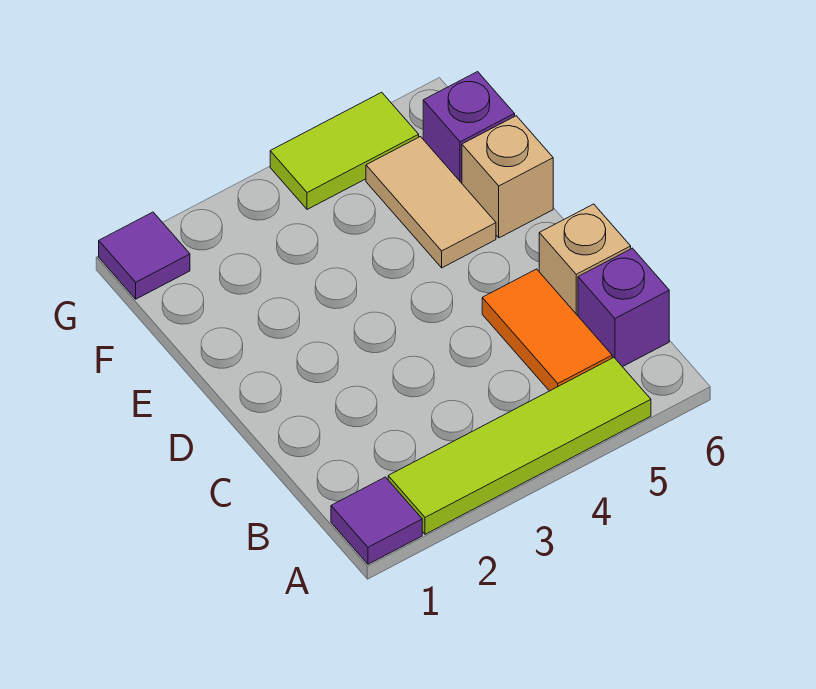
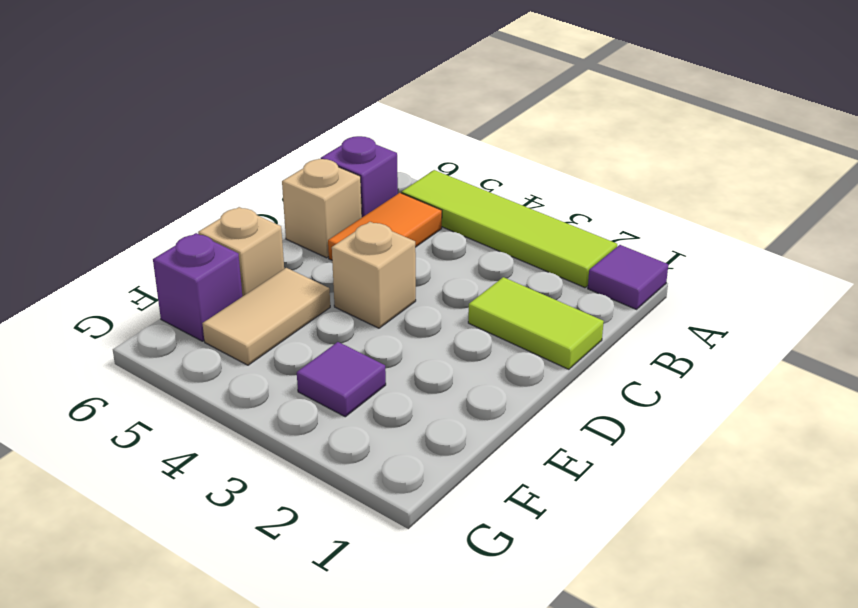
none -> tan brick D4 level 1
purple tile G1 level 1 -> purple tile F3 level 1
lime tile G4:G5 level 1 -> lime tile C1:C2 level 1

